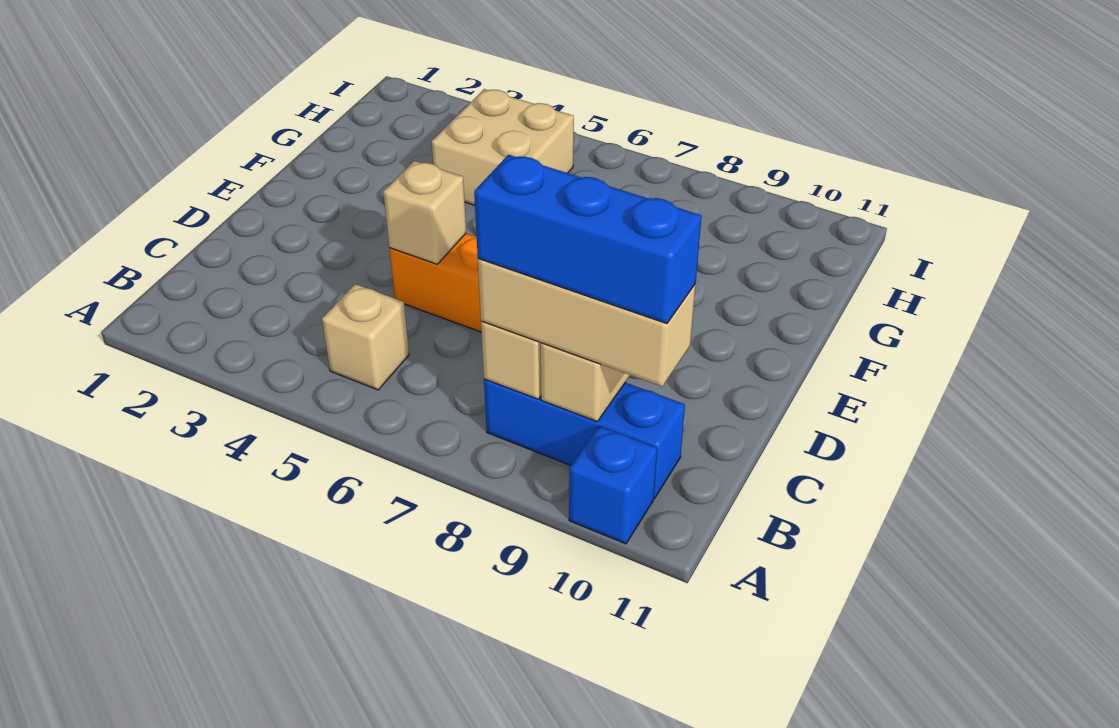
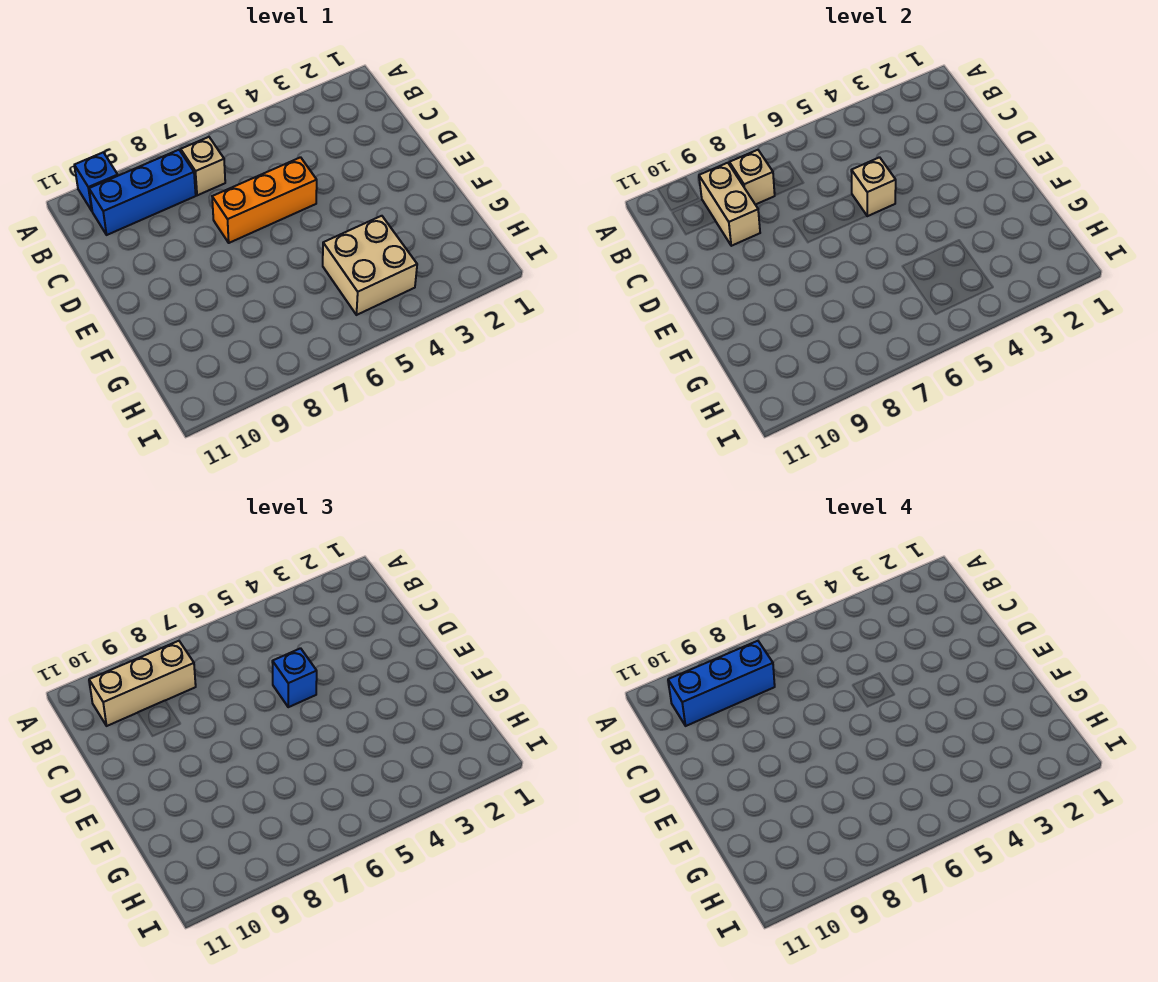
tan brick B5 level 1 -> tan brick B7 level 1
none -> blue brick D5 level 3

